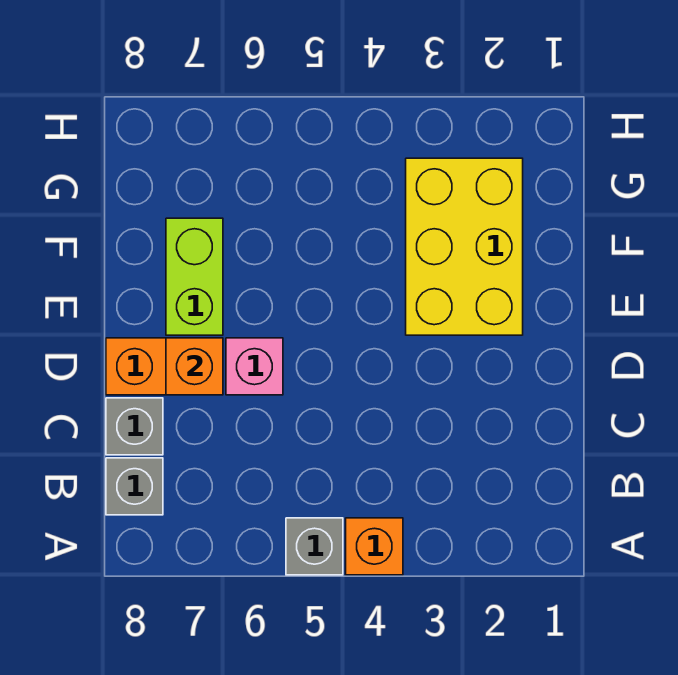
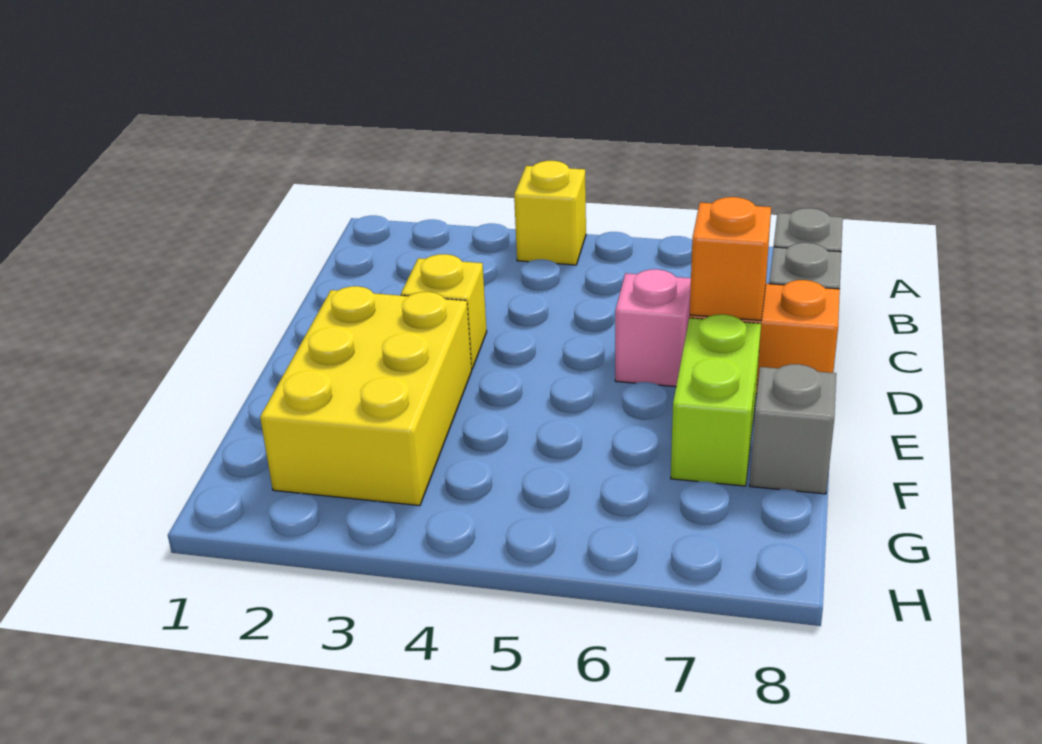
orange brick A4 level 1 -> yellow brick A4 level 1
grey brick A5 level 1 -> grey brick F8 level 1
none -> yellow brick D3 level 1

